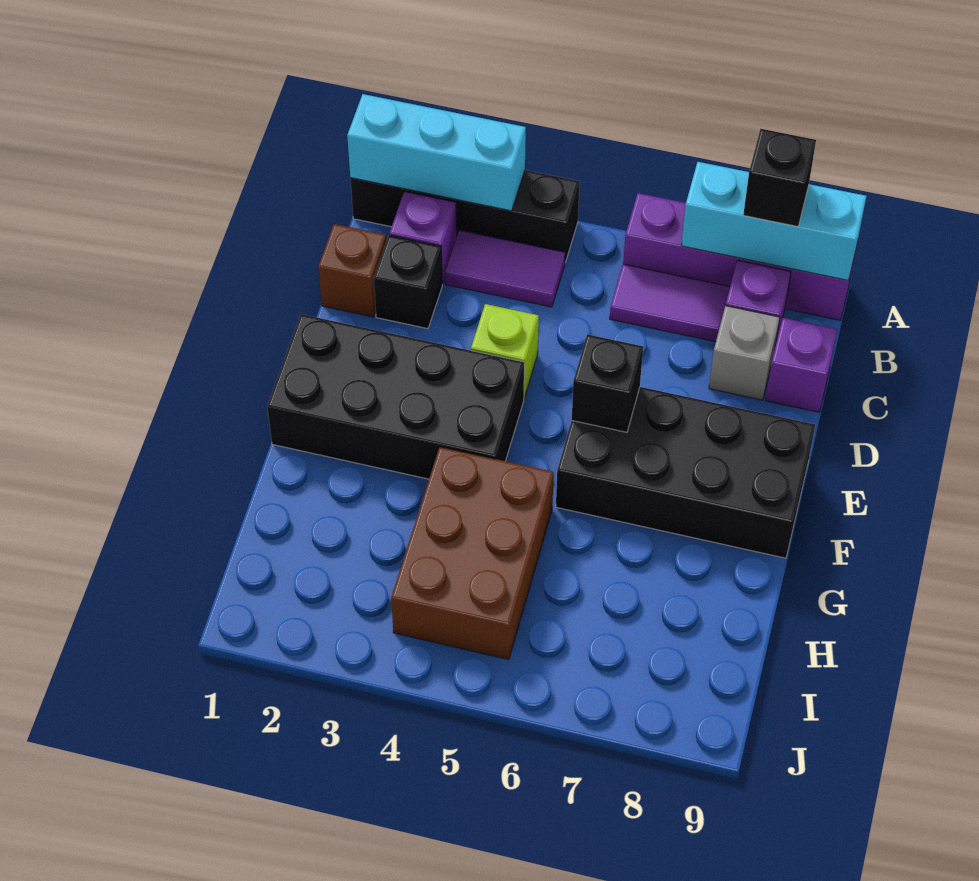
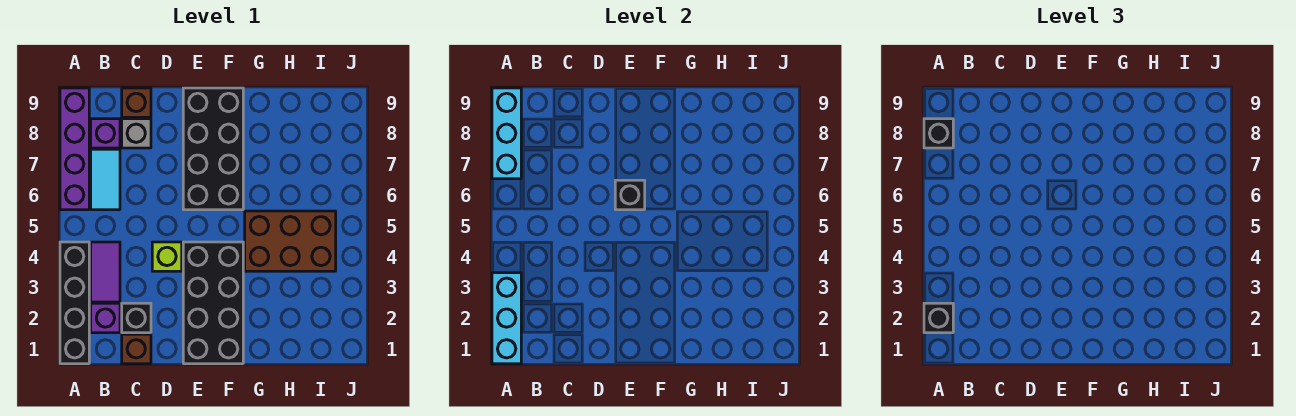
none -> black brick A2 level 3
purple tile B6:B7 level 1 -> cyan tile B6:B7 level 1
purple brick C9 level 1 -> brown brick C9 level 1

